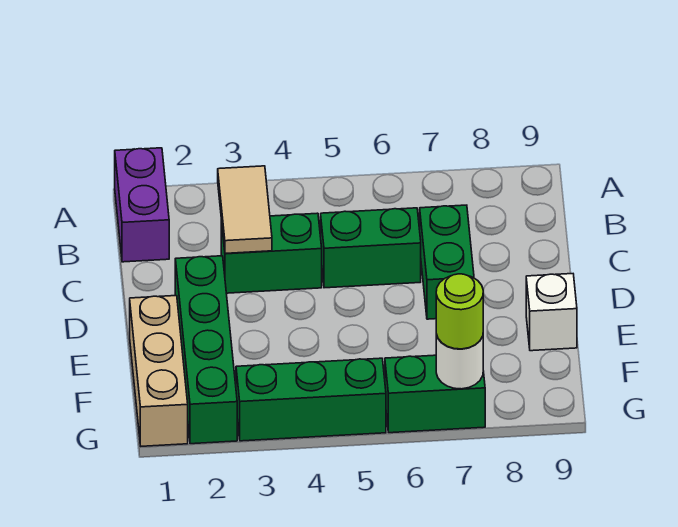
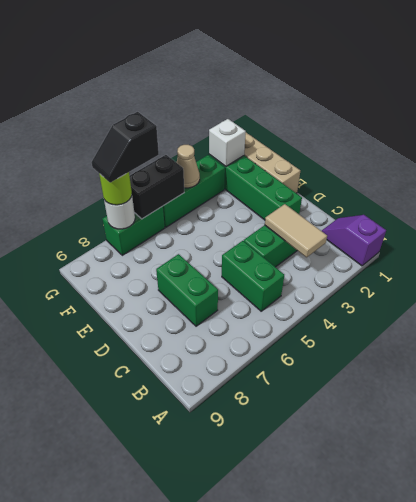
purple brick A1:B1 level 1 -> purple slope A1:B1 level 1 top A
green brick C5:C6 level 1 -> green brick B5:C5 level 1
white brick E9 level 1 -> white brick G2 level 2
none -> tan cone G4 level 2
none -> black brick G5:G6 level 2
none -> black slope G6:G7 level 4 top 6

